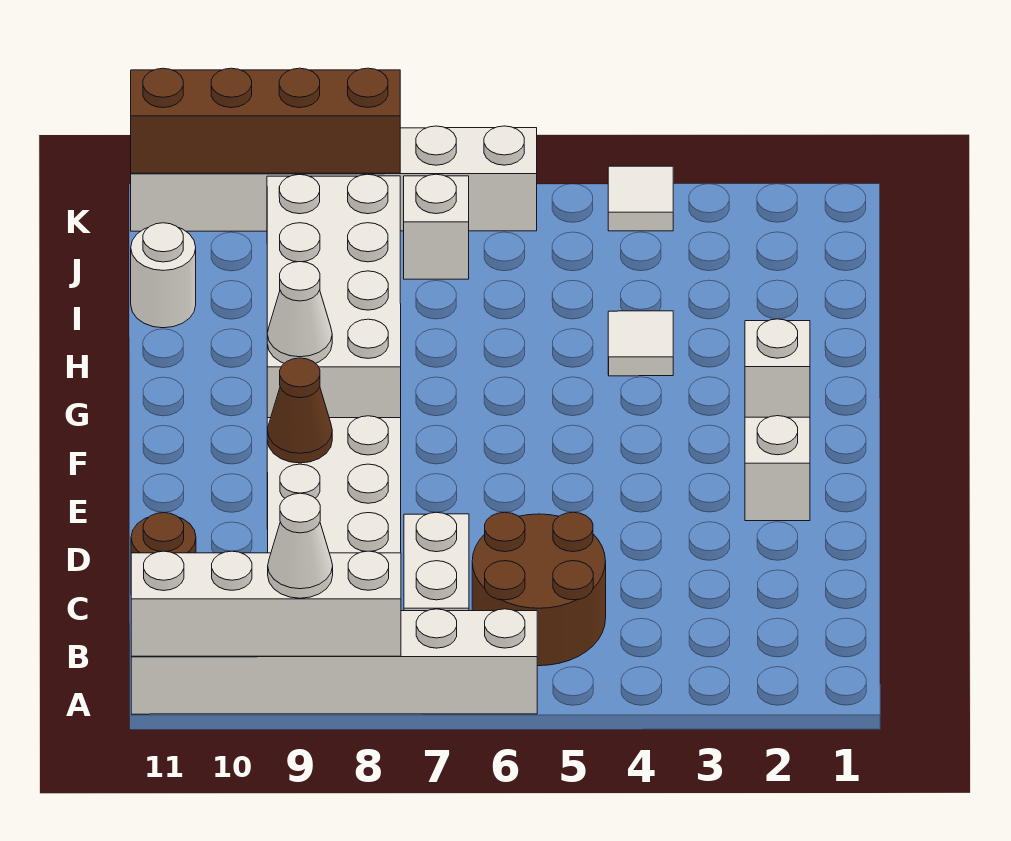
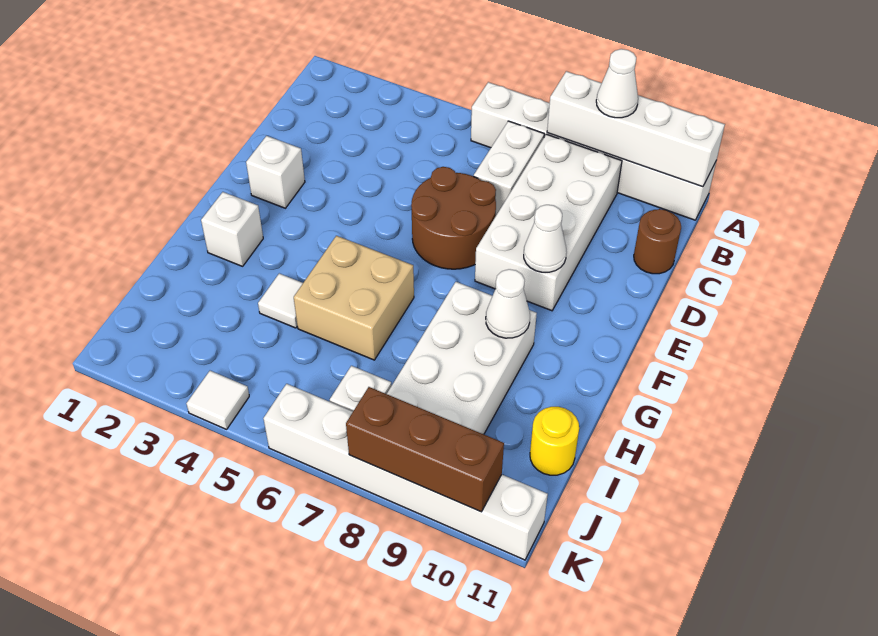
brown round brick B5:C6 level 1 -> brown round brick D6:E7 level 1
brown cone E9 level 2 -> white cone E9 level 2
none -> tan brick G5:H6 level 1
white round brick I11 level 1 -> yellow round brick I11 level 1
brown brick K8:K11 level 2 -> brown brick K8:K10 level 2

